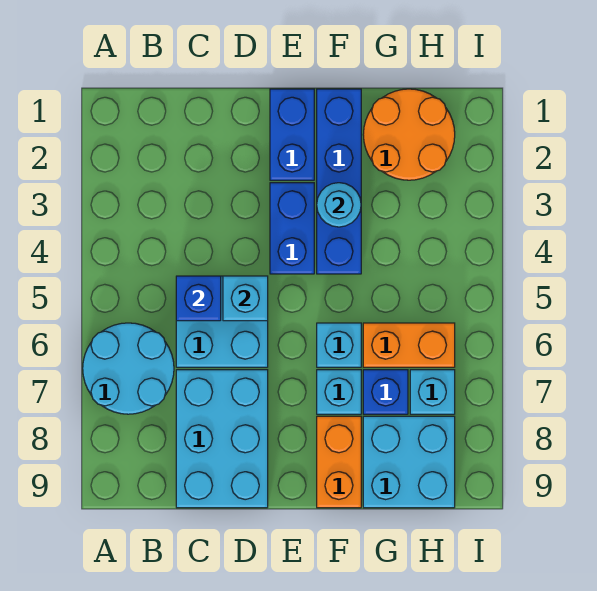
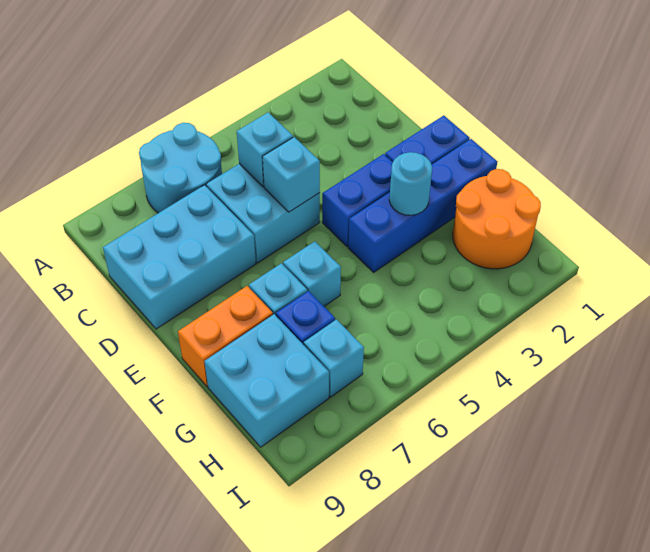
blue brick C5 level 2 -> cyan brick C5 level 2
orange brick G6:H6 level 1 -> none

